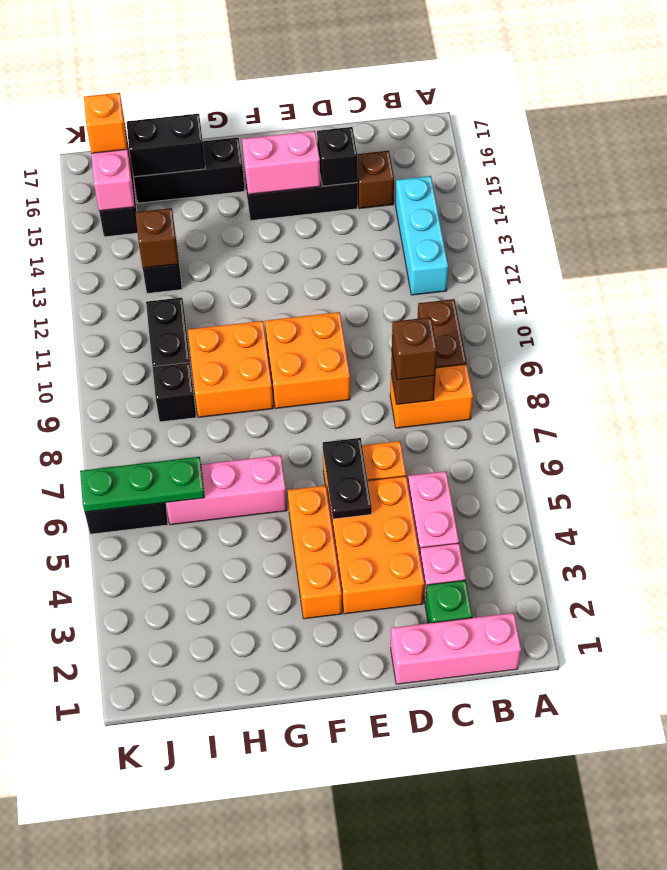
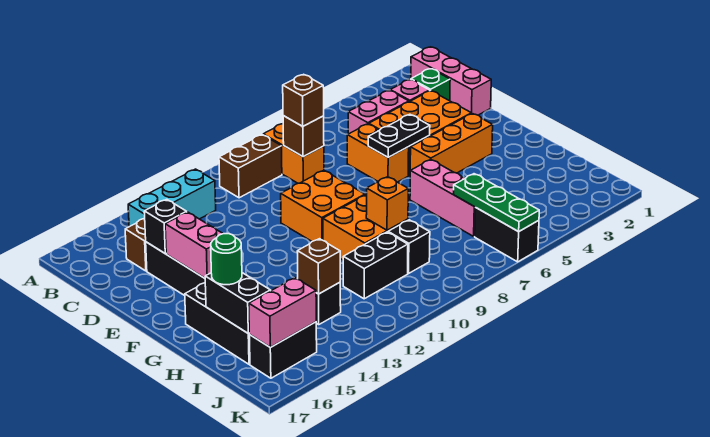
none -> green round brick H16 level 3
orange brick J16 level 3 -> orange brick H9 level 2

